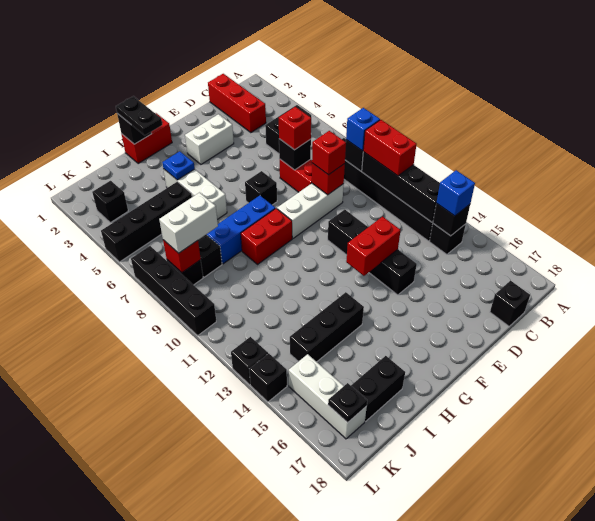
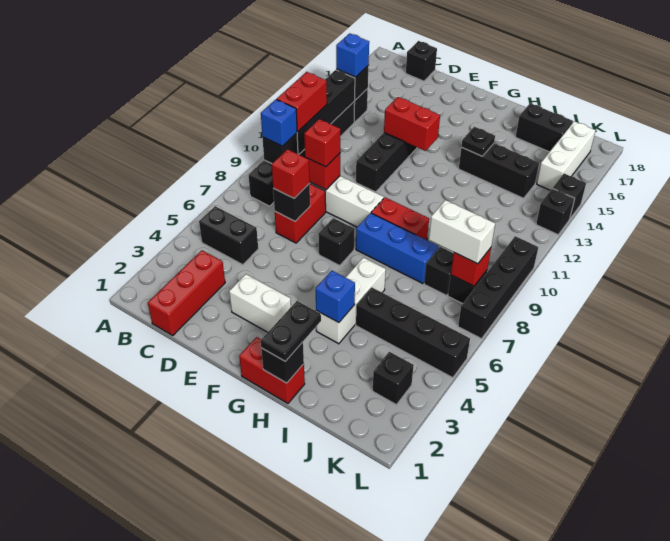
blue plate H4 level 2 -> blue brick H4 level 2
black plate K17 level 2 -> black plate H14 level 2

